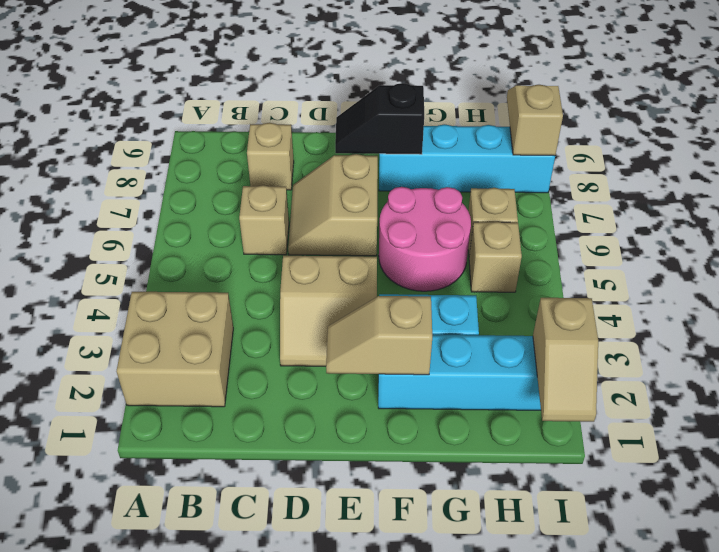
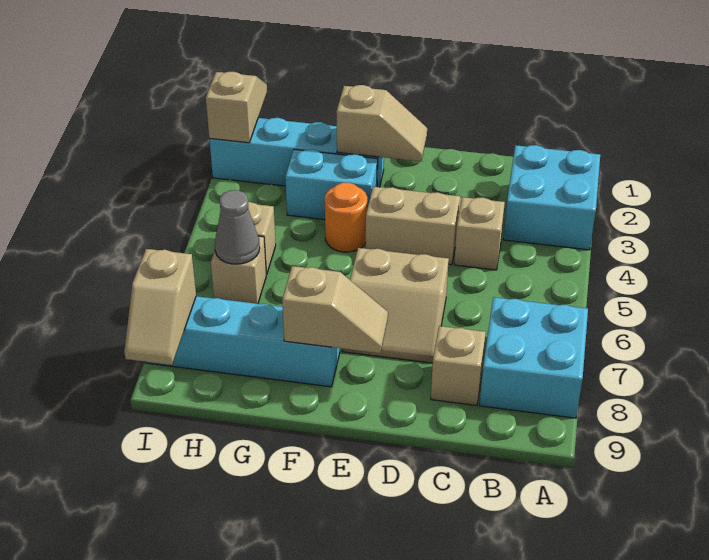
tan brick A2:B3 level 1 -> cyan brick A2:B3 level 1
none -> cyan brick A7:B8 level 1
tan brick C6 level 1 -> tan brick C4 level 1
tan slope D6:E7 level 1 top E -> tan slope D6:E7 level 1 top 6
black slope E8:F8 level 2 top F -> tan slope E8:F8 level 2 top F
none -> orange round brick F4 level 1
pink round brick F5:G6 level 1 -> none
none -> grey cone H6 level 2

